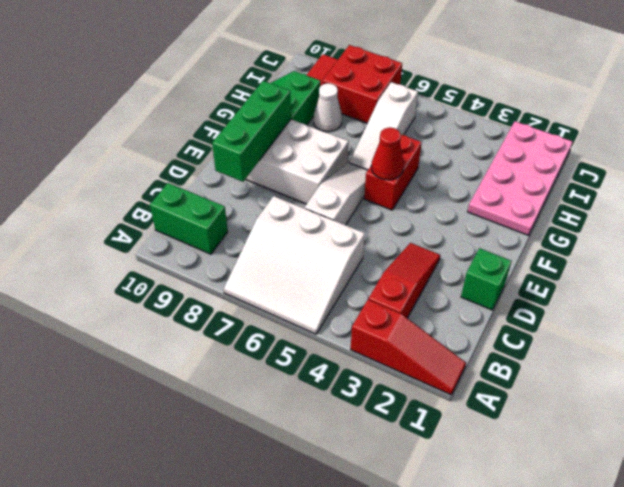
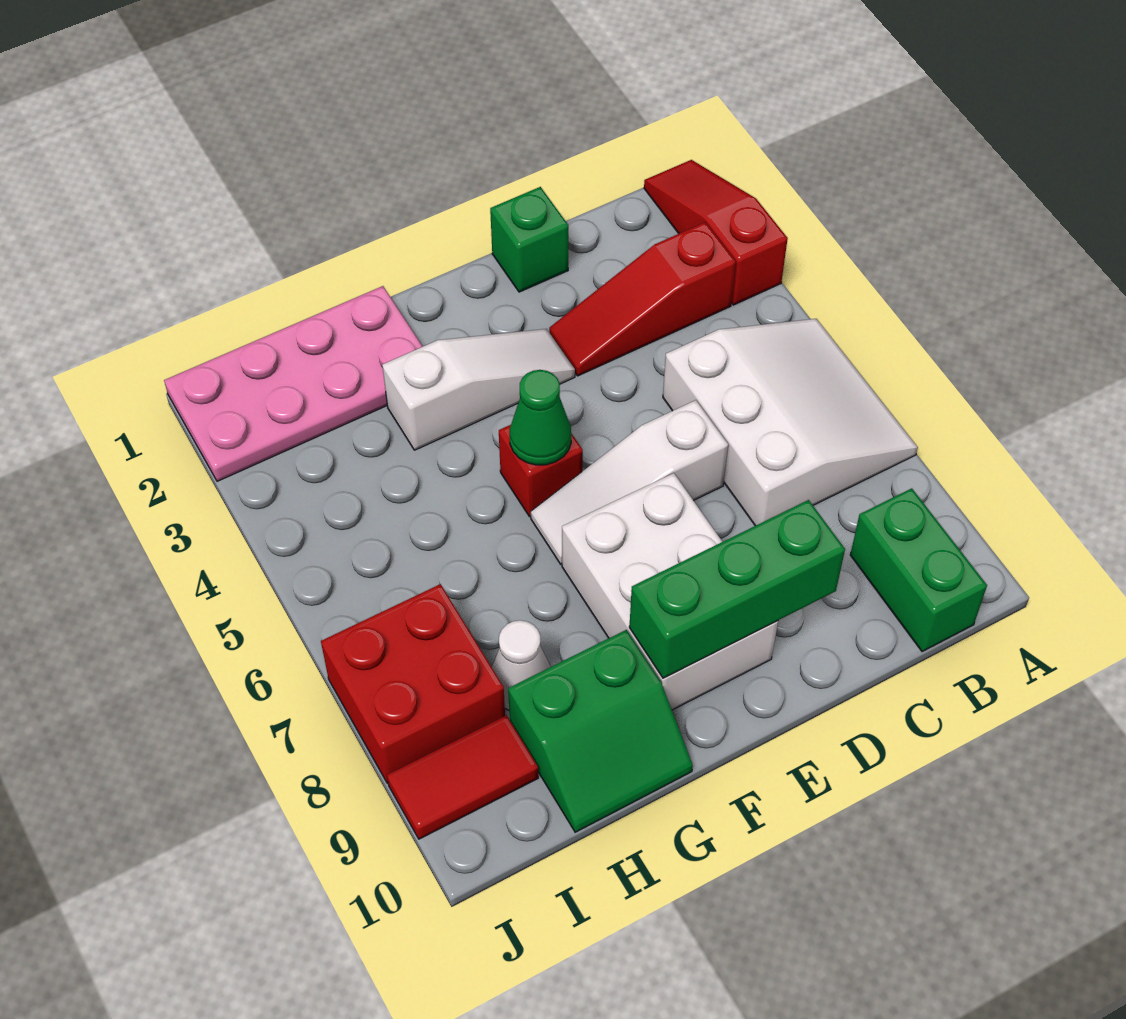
red brick F5:G5 level 1 -> red brick F5 level 1
red cone F5 level 2 -> green cone F5 level 2
white slope G6:I6 level 1 top I -> white slope E3:G3 level 1 top G

